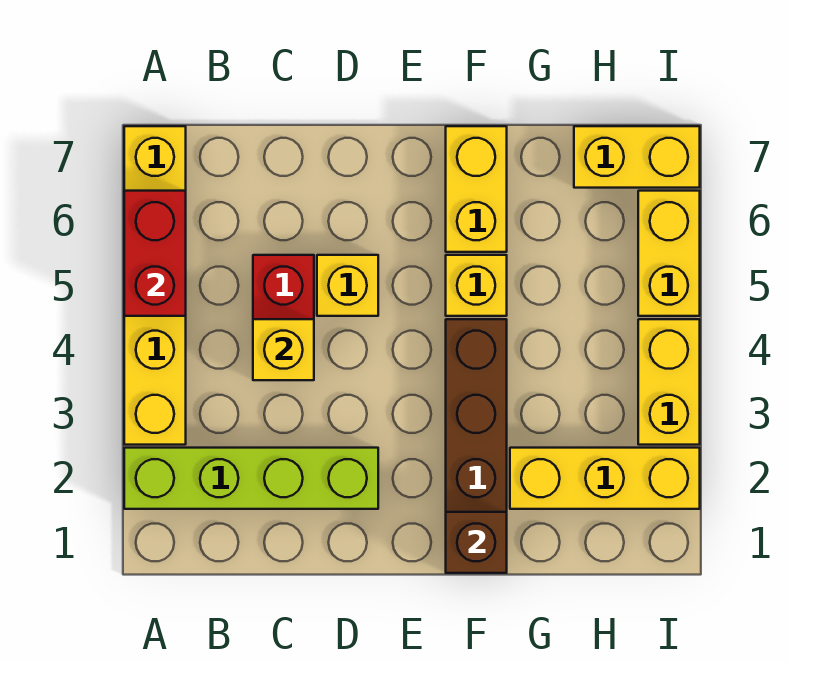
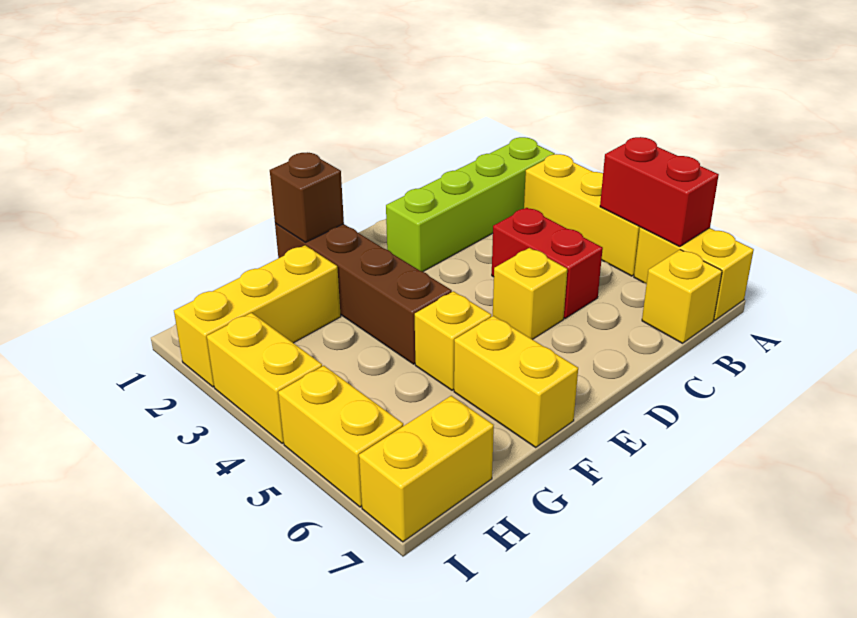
yellow brick C4 level 2 -> yellow brick B7 level 1

